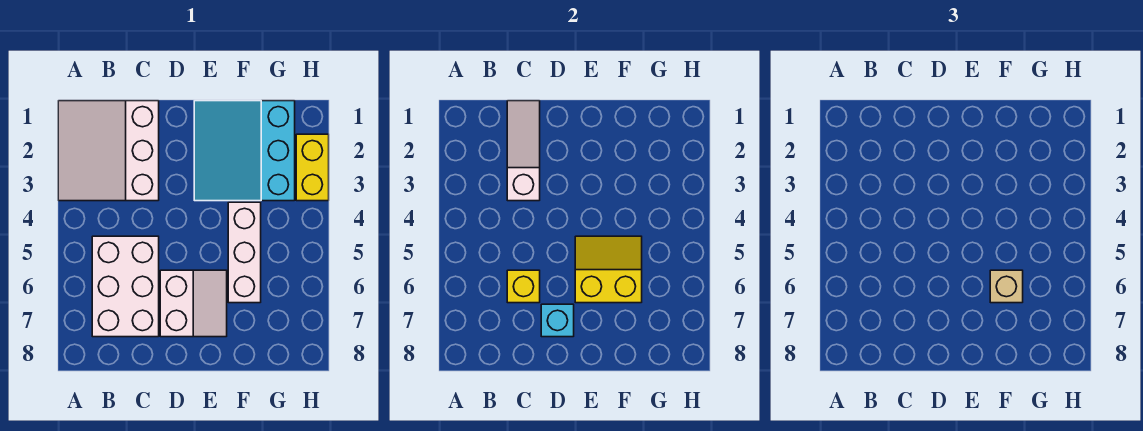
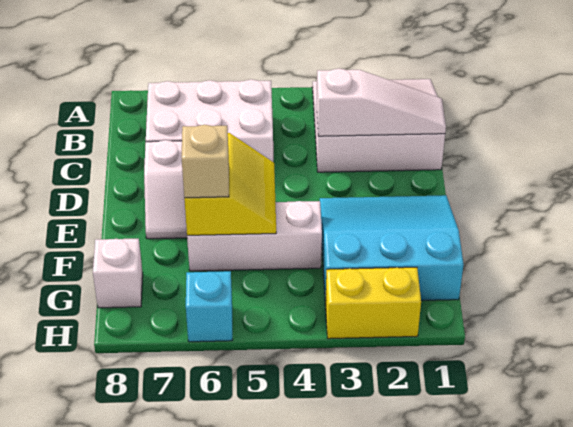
yellow brick C6 level 2 -> none
cyan brick D7 level 2 -> cyan brick H6 level 1
none -> white brick G8 level 1

